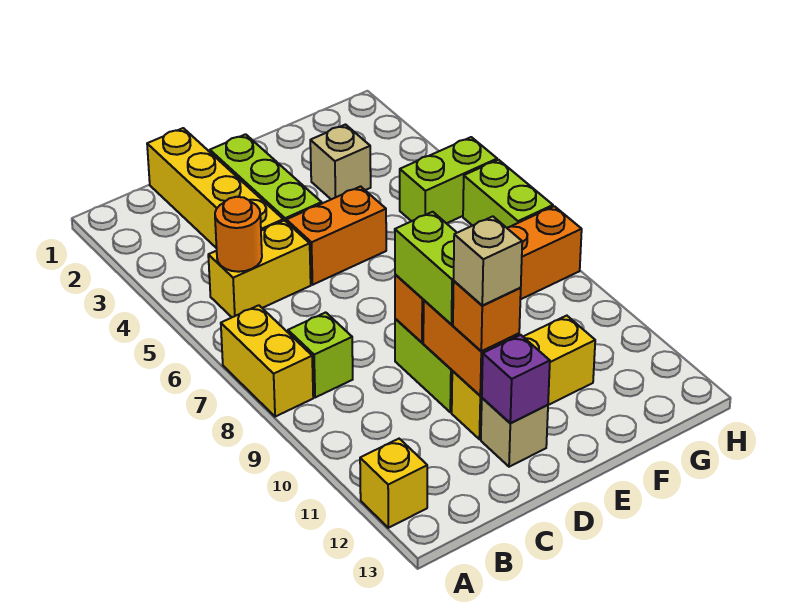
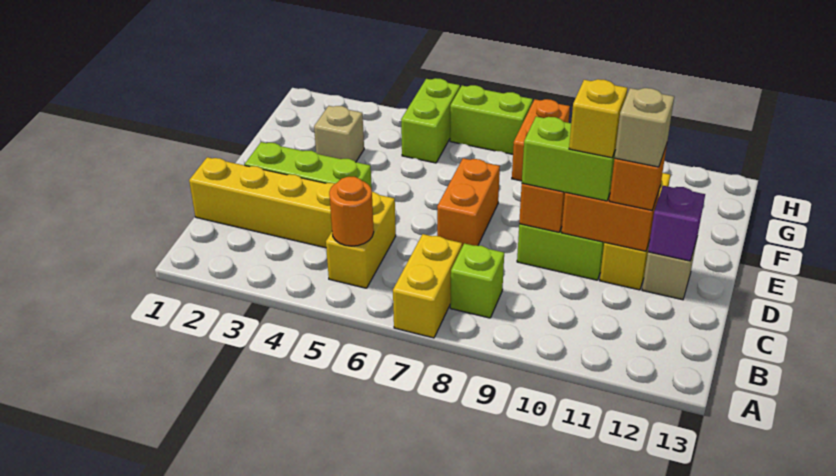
yellow brick A7:A8 level 1 -> yellow brick A7:B7 level 1
yellow brick A12 level 1 -> yellow brick D10 level 4
orange brick D5:E5 level 1 -> orange brick D7:E7 level 1

